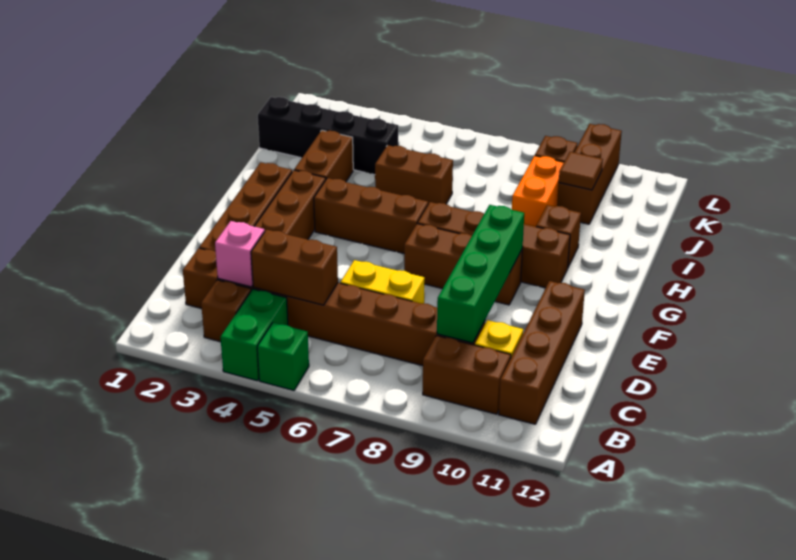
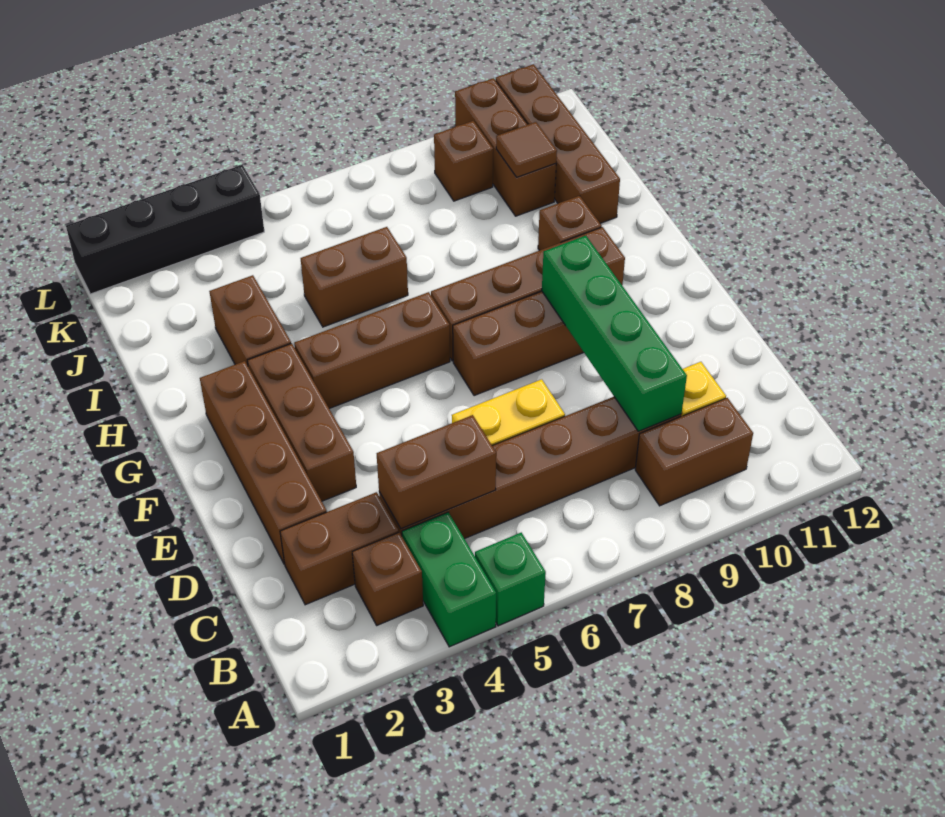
brown brick B11:E11 level 1 -> brown brick I11:L11 level 1
pink brick C3 level 2 -> none
orange brick I9:J9 level 1 -> none
black brick J1:J4 level 1 -> black brick L1:L4 level 1

